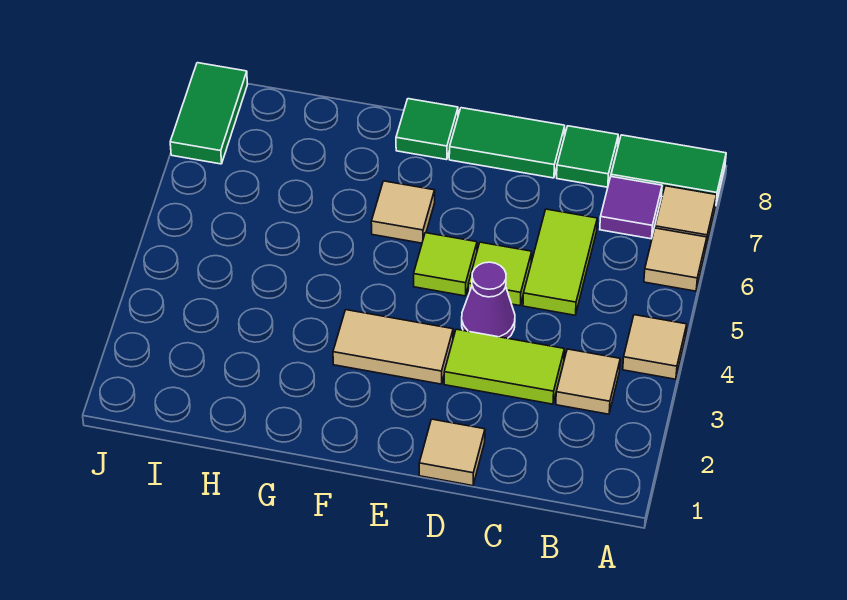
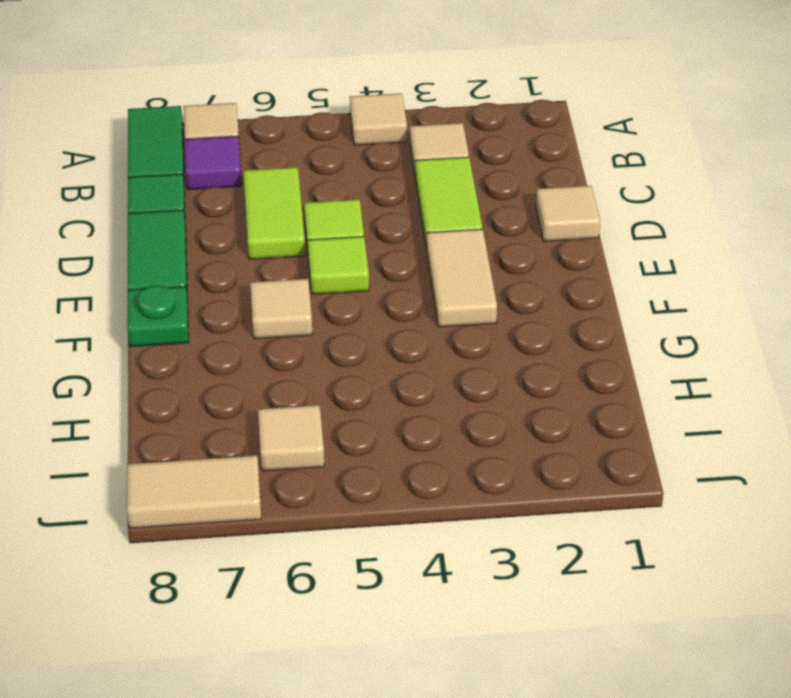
tan tile A6 level 1 -> tan tile I6 level 1
lime tile C5:C6 level 1 -> lime tile C6:D6 level 1
purple cone D4 level 1 -> none
green tile F8 level 1 -> green plate F8 level 1
green tile J7:J8 level 1 -> tan tile J7:J8 level 1

